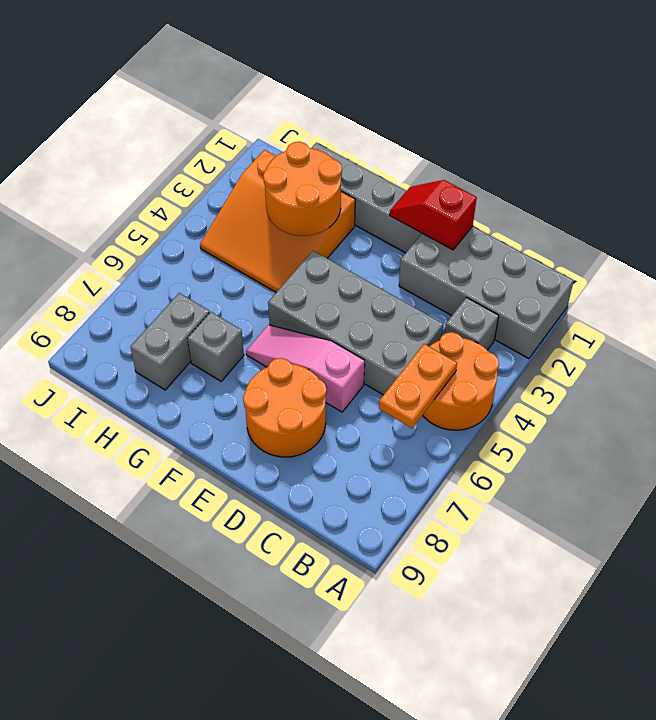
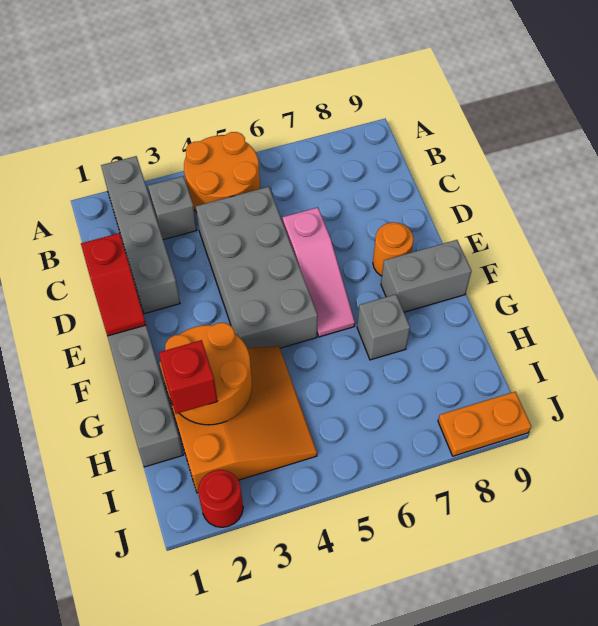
grey brick A1:D2 level 1 -> grey brick A2:D2 level 1
orange plate B5:B6 level 2 -> orange plate J8:J9 level 1
orange round brick D7:E8 level 1 -> orange round brick E8 level 1
none -> red brick H2 level 3
grey brick H7:H8 level 1 -> grey brick F8:F9 level 1
none -> red round brick J2 level 1

